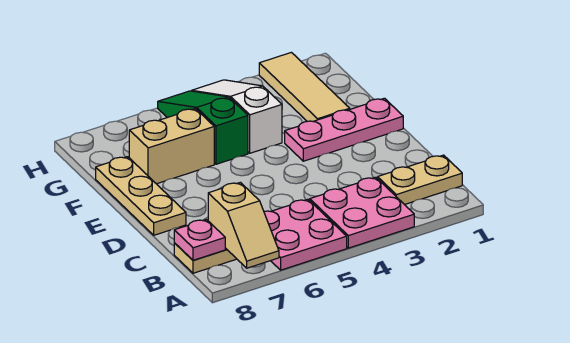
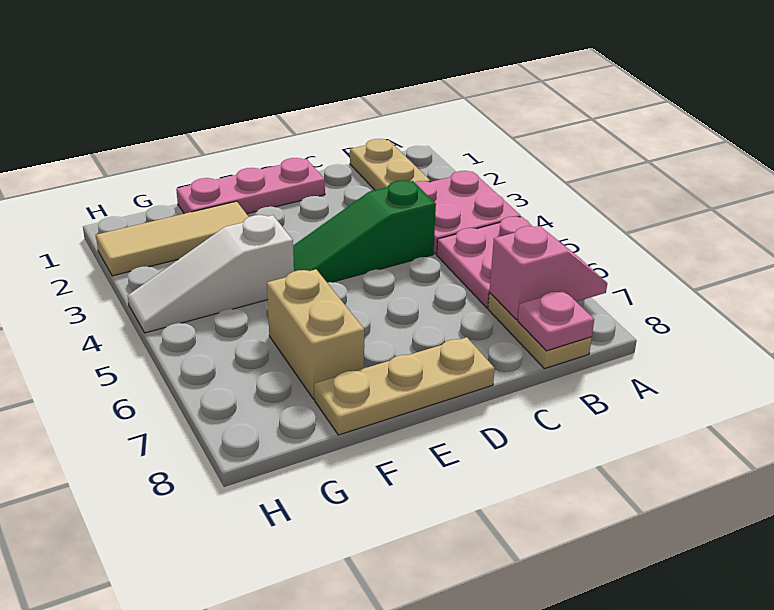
tan slope A7:B7 level 2 top B -> pink slope A7:B7 level 2 top B
pink plate E1:E3 level 1 -> pink plate D1:F1 level 1
green slope F5:H5 level 1 top F -> green slope C4:E4 level 1 top C

